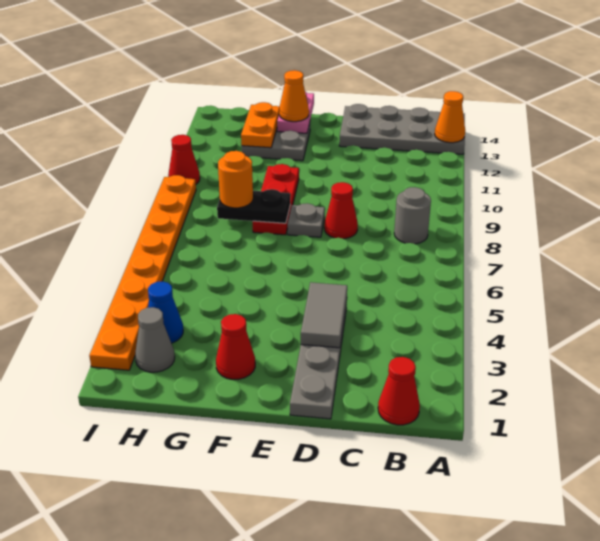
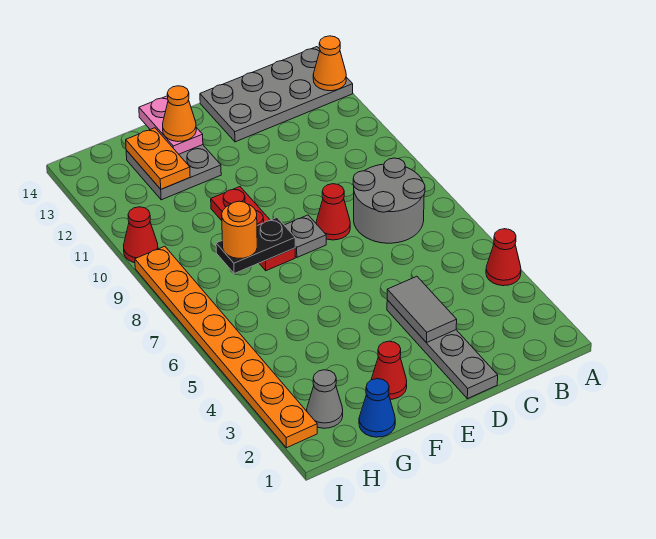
red cone B1 level 1 -> red cone A4 level 1
grey round brick B8 level 1 -> grey round brick B7:C8 level 1
blue cone H3 level 1 -> blue cone G1 level 1

